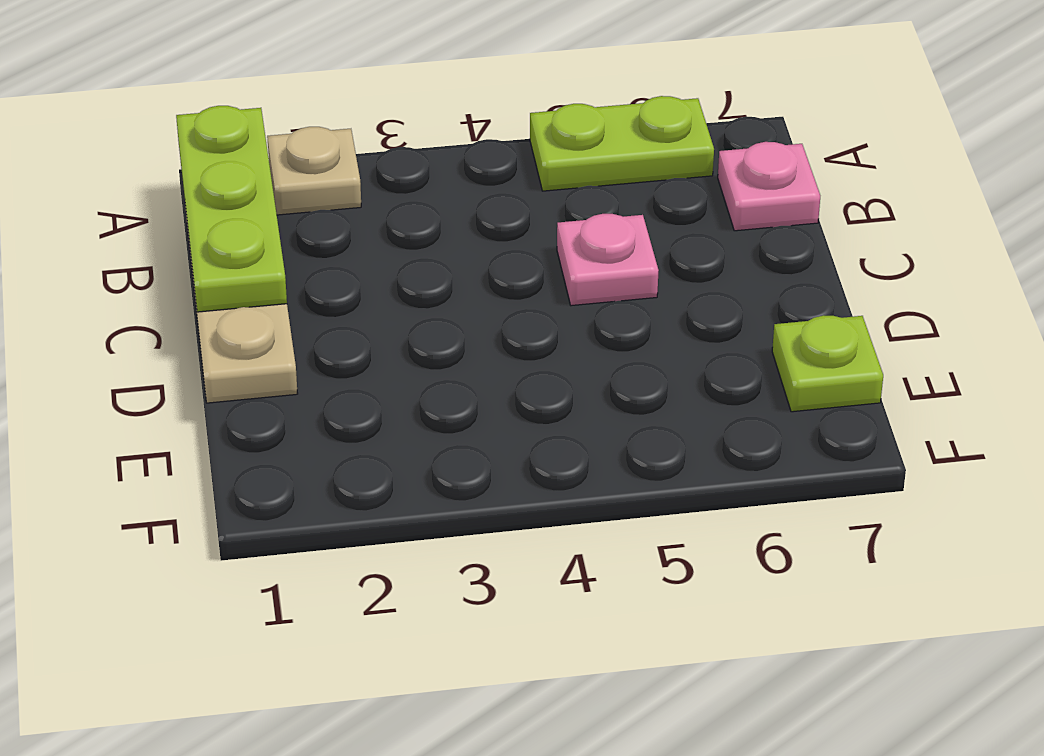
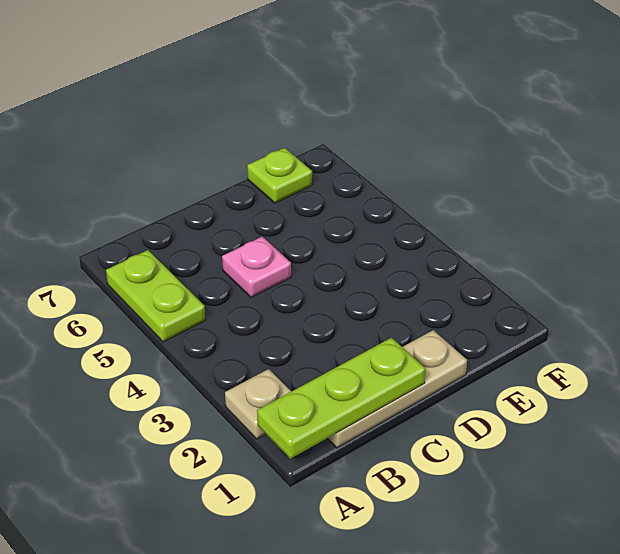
pink plate B7 level 1 -> none

